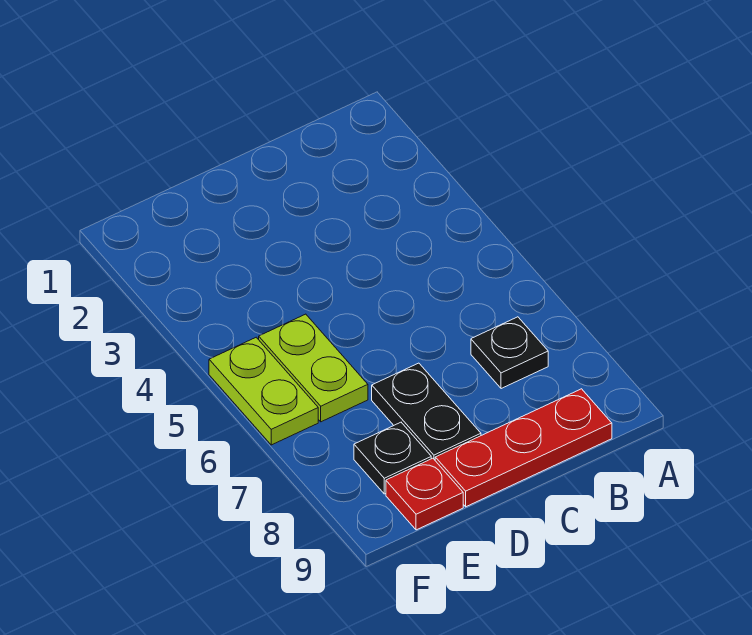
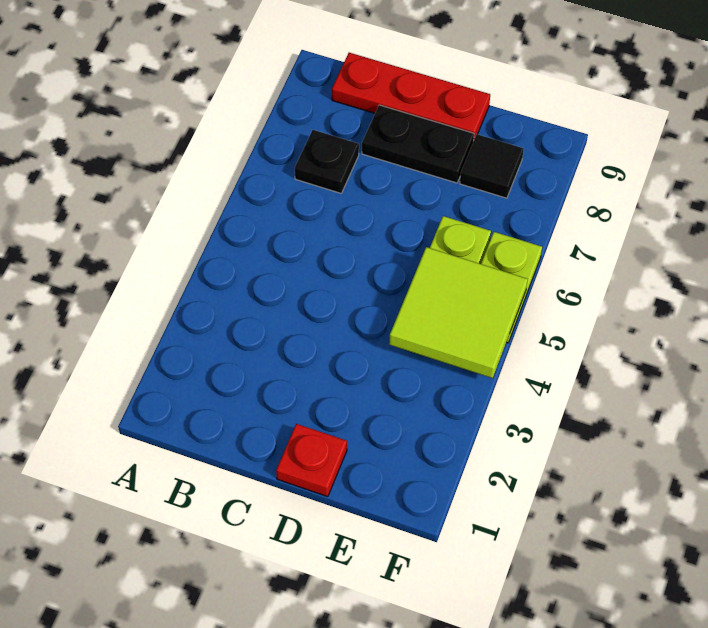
black plate D7:D8 level 1 -> black plate C8:D8 level 1
none -> lime tile E4:F5 level 2
black plate E8 level 1 -> black tile E8 level 1
red plate E9 level 1 -> red plate D1 level 1

